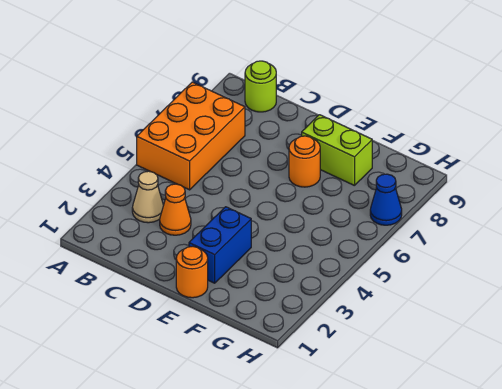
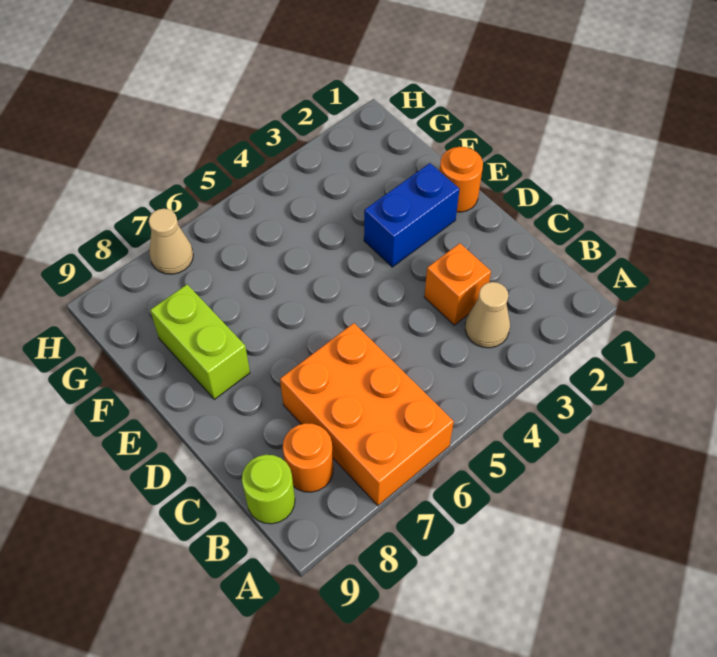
orange brick A5:B7 level 1 -> orange brick A6:C7 level 1
orange cone C3 level 1 -> orange brick C3 level 1
orange round brick E7 level 1 -> orange round brick B8 level 1
blue cone H7 level 1 -> tan cone H7 level 1

